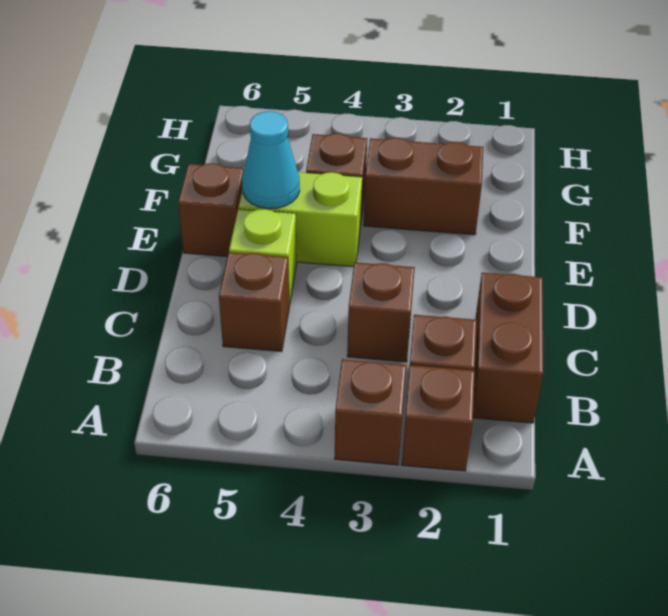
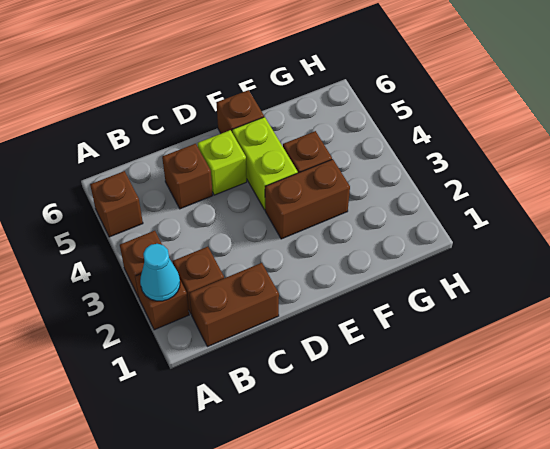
brown brick C3 level 1 -> brown brick A5 level 1
cyan cone E5 level 2 -> cyan cone A2 level 2
brown brick F2:F3 level 1 -> brown brick E3:F3 level 1

